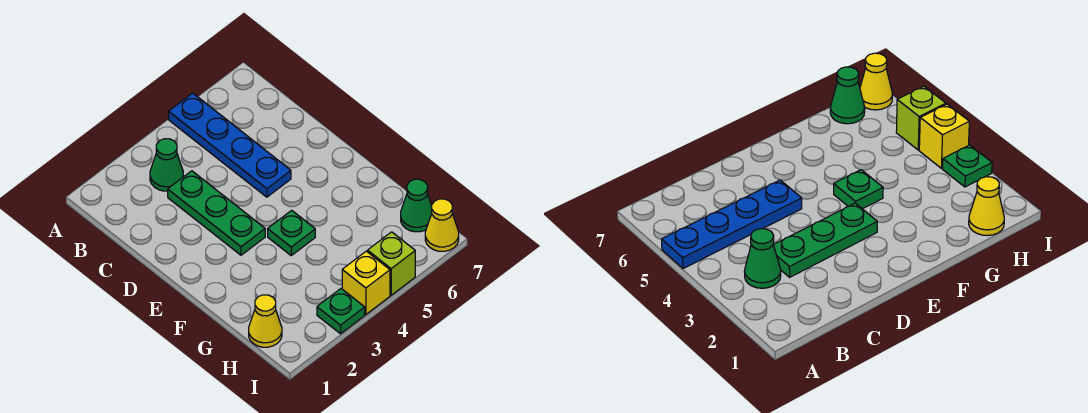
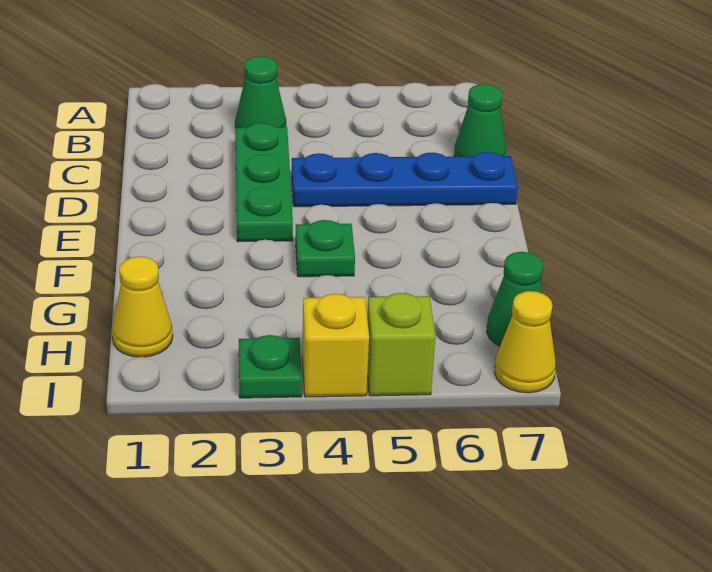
blue plate A5:D5 level 1 -> blue plate D4:D7 level 1
none -> green cone C7 level 1

